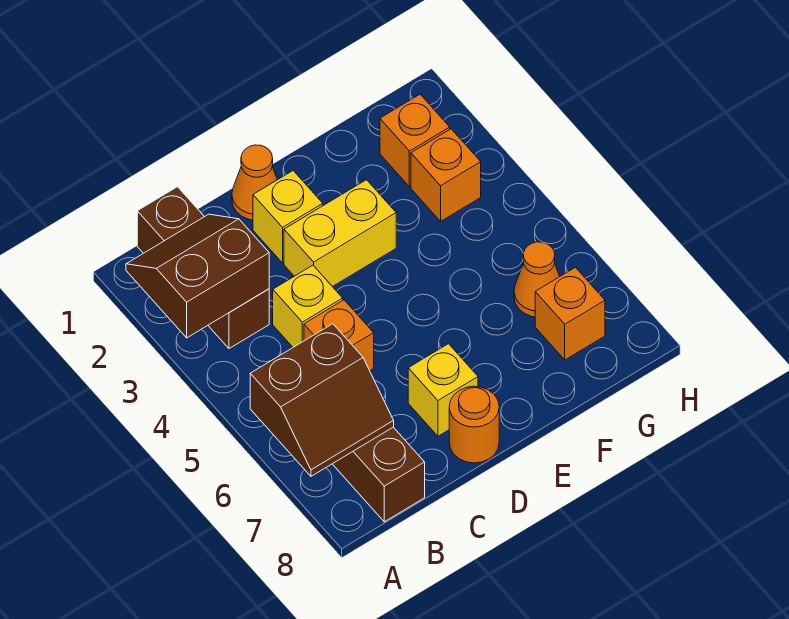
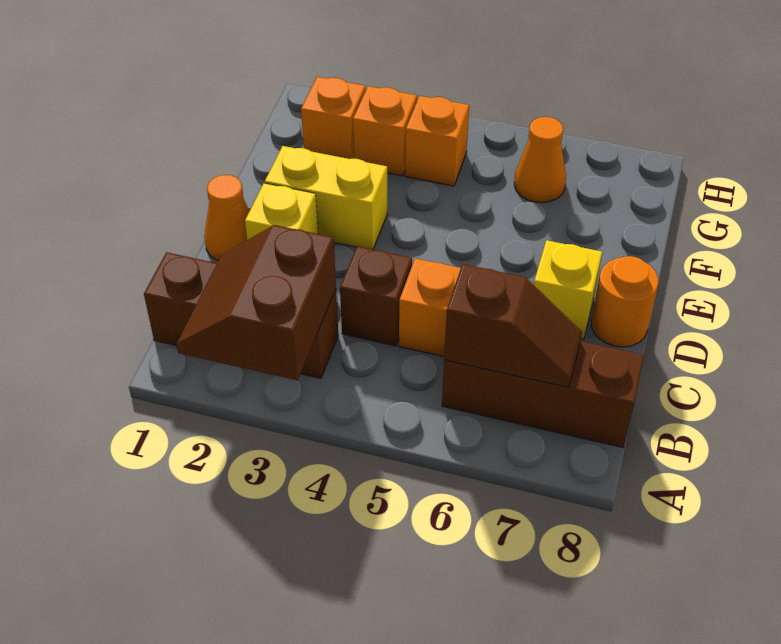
brown slope A6:B7 level 2 top 6 -> brown slope B6:B7 level 2 top 6
yellow brick C4 level 1 -> brown brick C4 level 1
yellow brick D3:E3 level 1 -> yellow brick E2:E3 level 1
orange brick G7 level 1 -> orange brick G4 level 1

